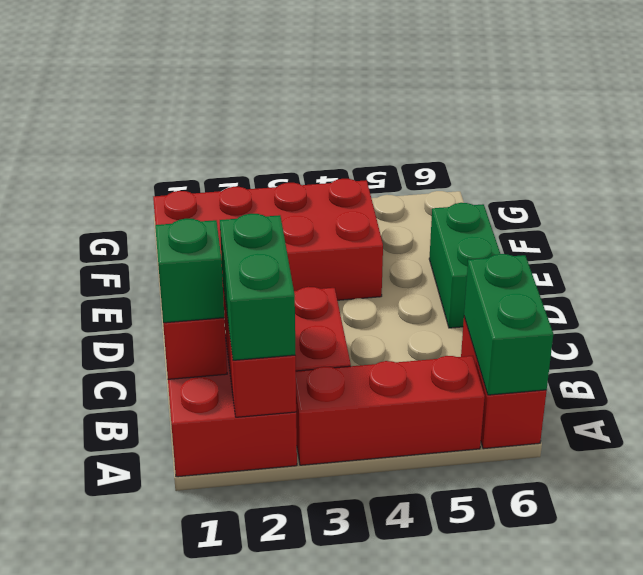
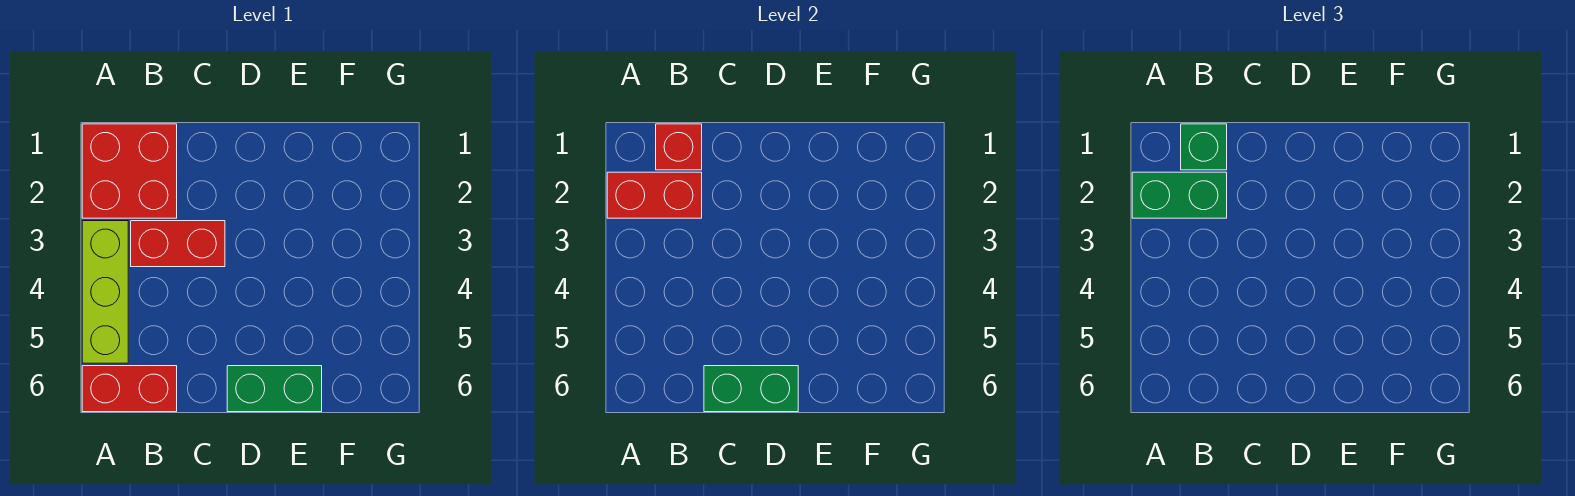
red brick A3:A5 level 1 -> lime brick A3:A5 level 1
green brick A6:B6 level 2 -> green brick C6:D6 level 2
red brick E1:F4 level 1 -> none

